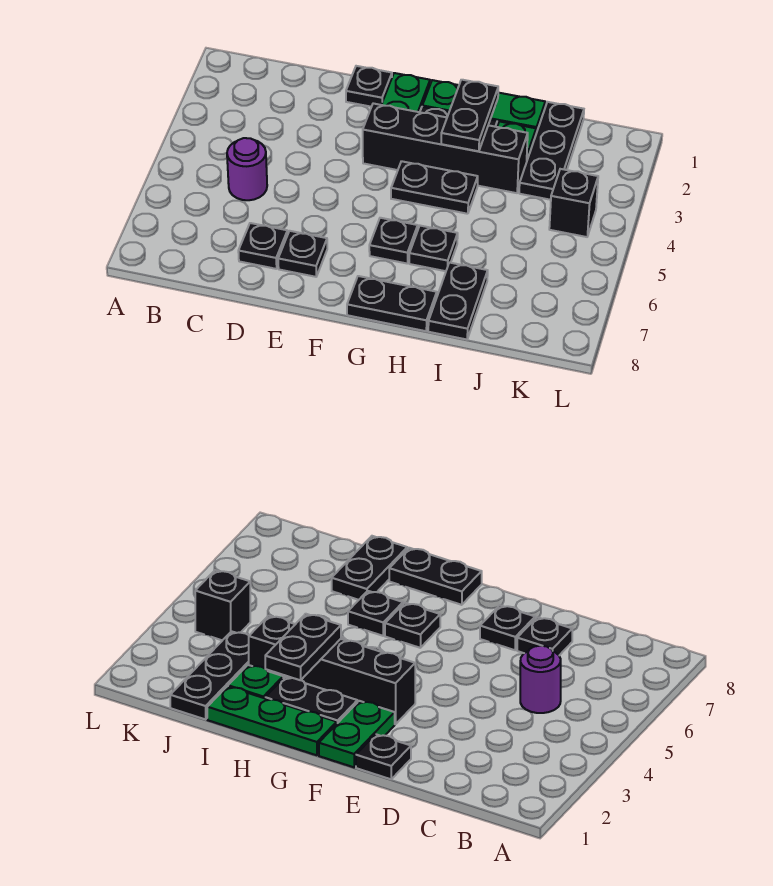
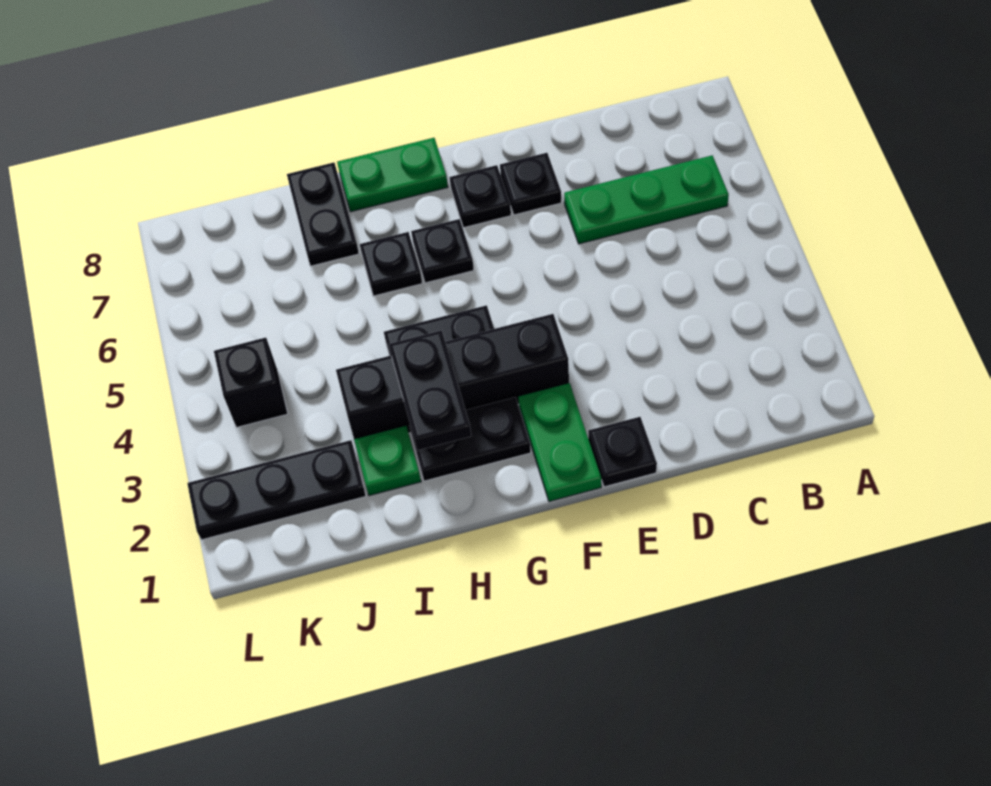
purple round brick C5 level 1 -> none
black plate D7 level 1 -> black plate F7 level 1
green plate G1:I1 level 1 -> green plate B6:D6 level 1
black plate G8:H8 level 1 -> green plate G8:H8 level 1
black plate J1:J3 level 1 -> black plate J2:L2 level 1

